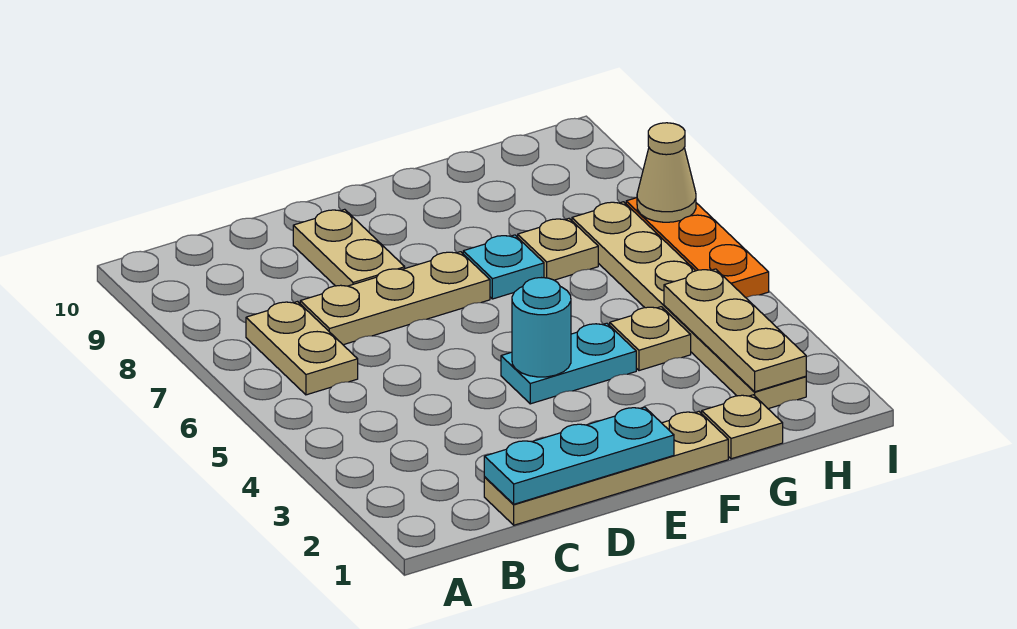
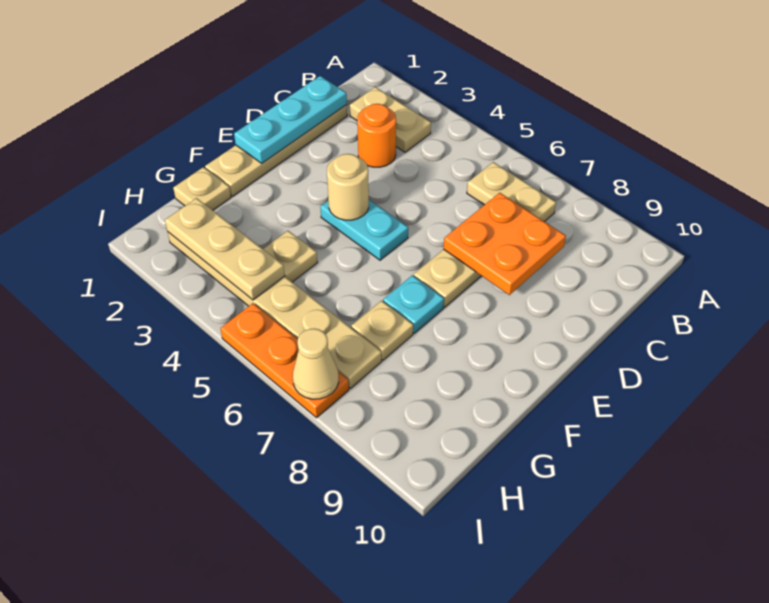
none -> orange round brick C3 level 1
none -> orange plate C7:D8 level 2
tan plate D8:D9 level 1 -> tan plate B2:B3 level 1
cyan plate E4:F4 level 1 -> cyan plate E4:E5 level 1
cyan round brick E4 level 2 -> tan round brick E4 level 2

